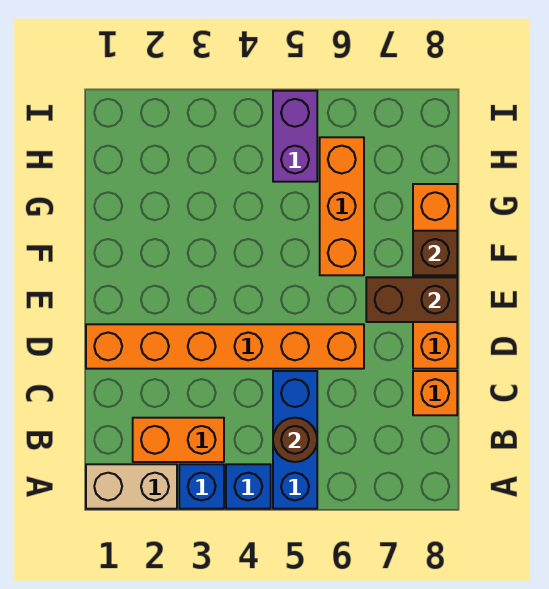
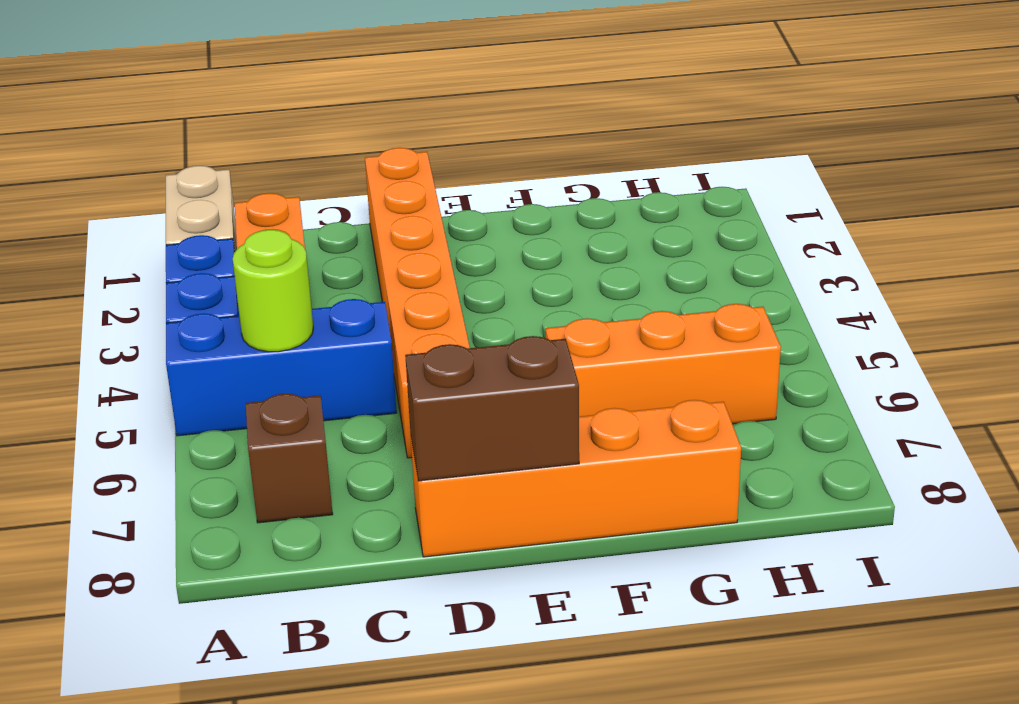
brown round brick B5 level 2 -> lime round brick B5 level 2
orange brick C8 level 1 -> none
brown brick E7:E8 level 2 -> brown brick D8:E8 level 2
brown brick F8 level 2 -> brown brick B7 level 1
purple brick H5:I5 level 1 -> none

